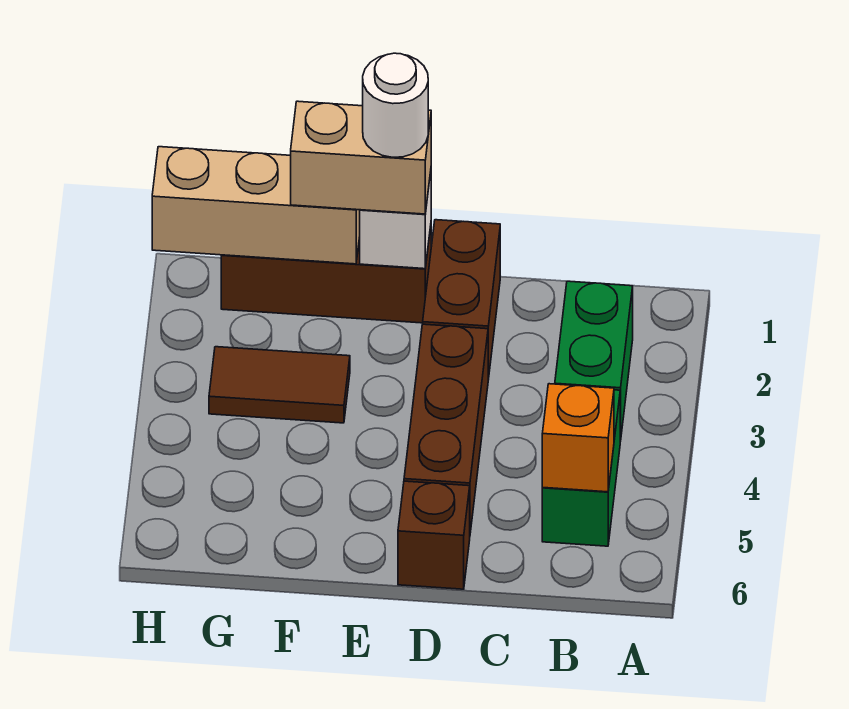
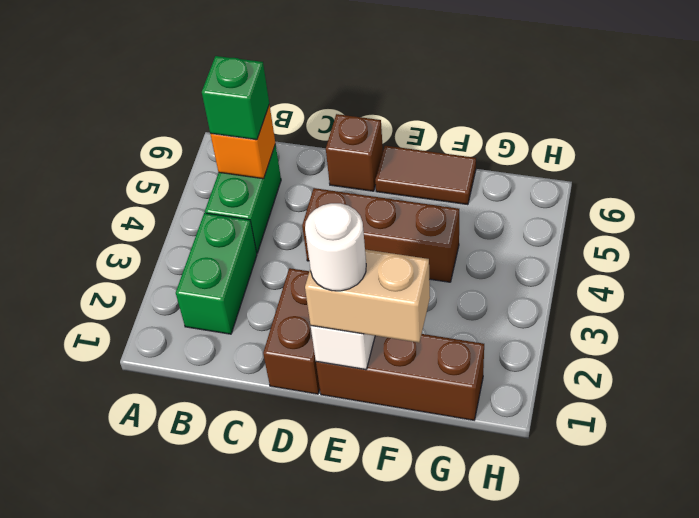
none -> green brick B5 level 3
brown brick D3:D5 level 1 -> brown brick D4:F4 level 1
tan brick F1:H1 level 2 -> none
brown tile F3:G3 level 1 -> brown tile E6:F6 level 1

